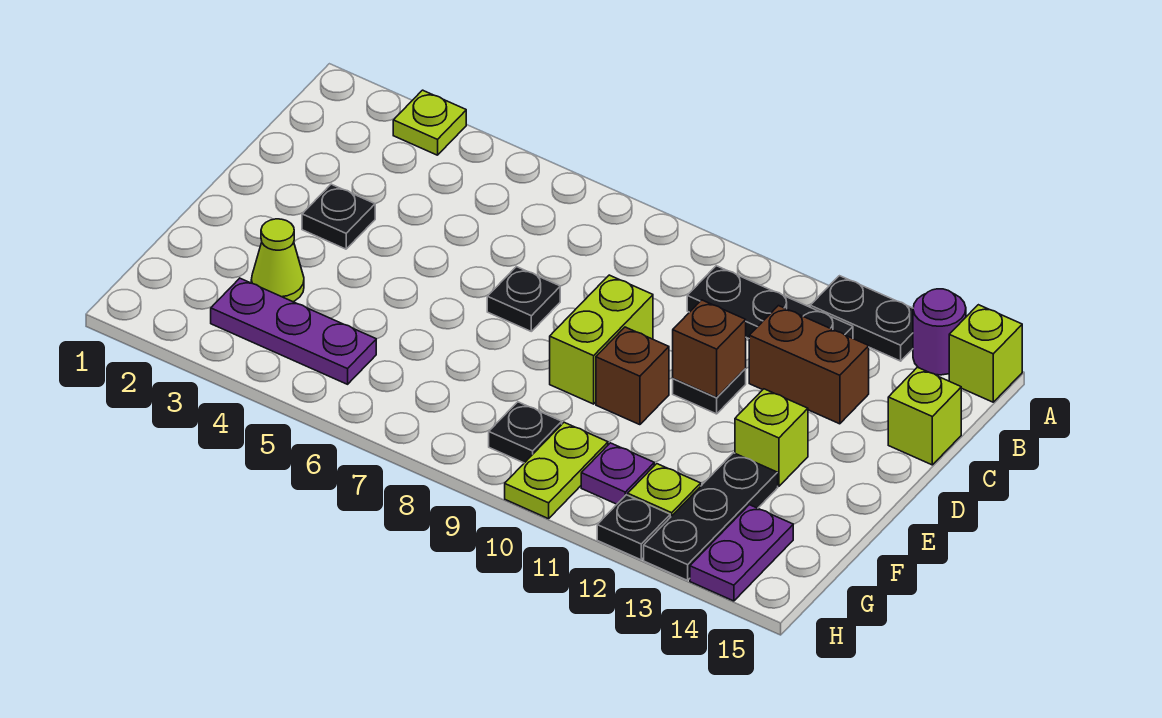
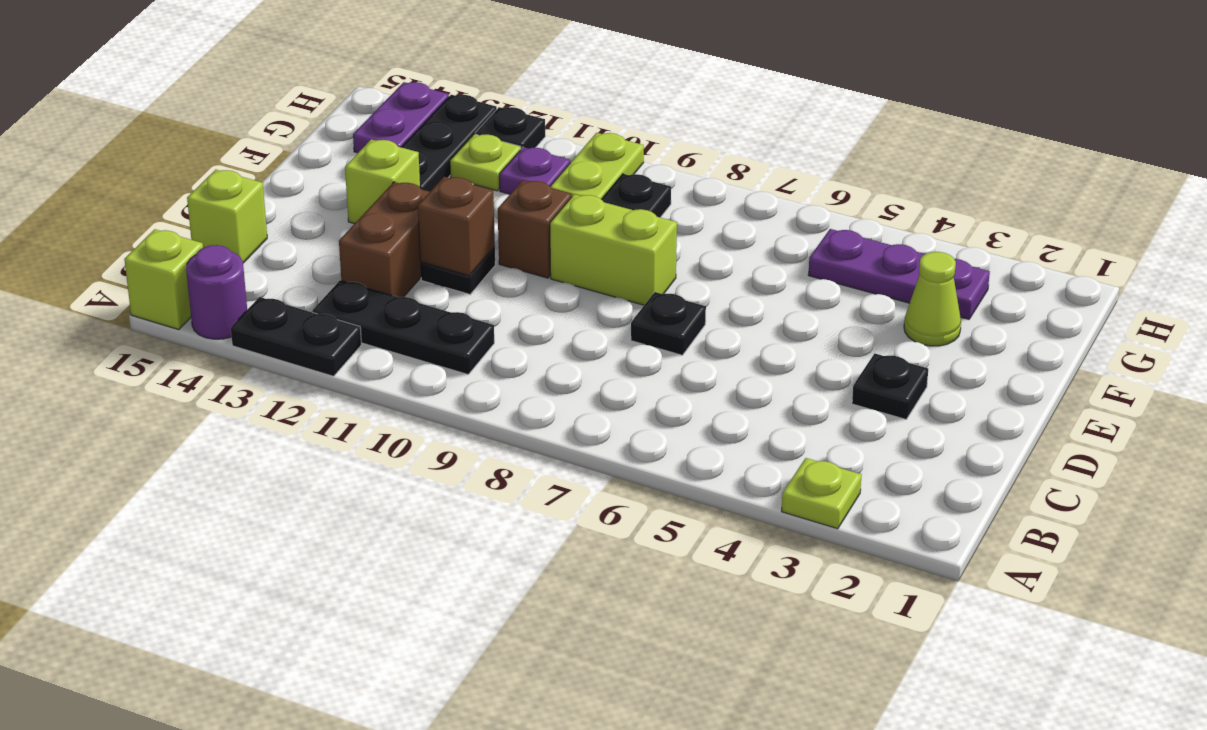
brown brick C12:C13 level 1 -> brown brick C12:D12 level 1
lime brick D9:E9 level 1 -> lime brick E8:E9 level 1

